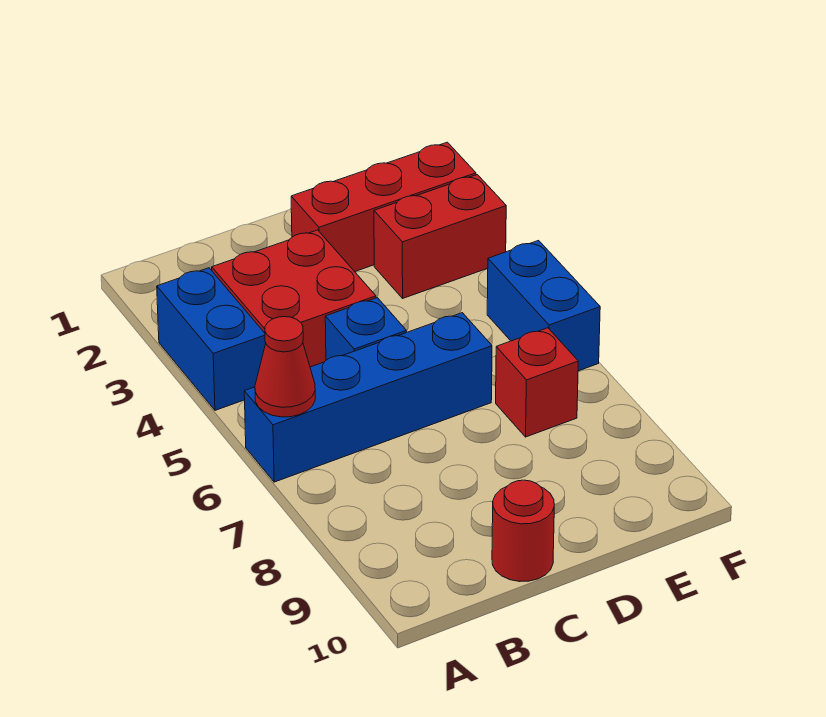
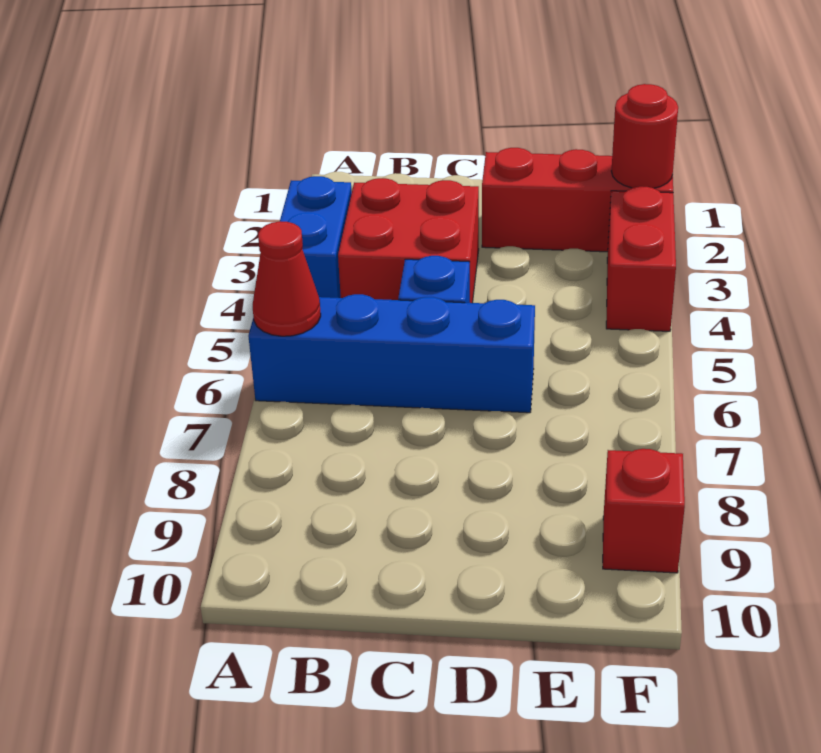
red round brick C10 level 1 -> red round brick F2 level 2
red brick E3:F3 level 1 -> red brick F3:F4 level 1
red brick E7 level 1 -> red brick F9 level 1
blue brick F5:F6 level 1 -> none

